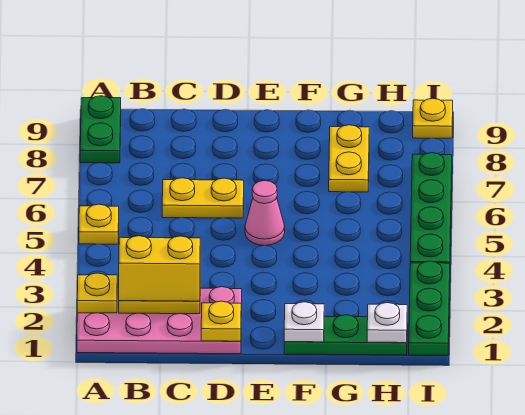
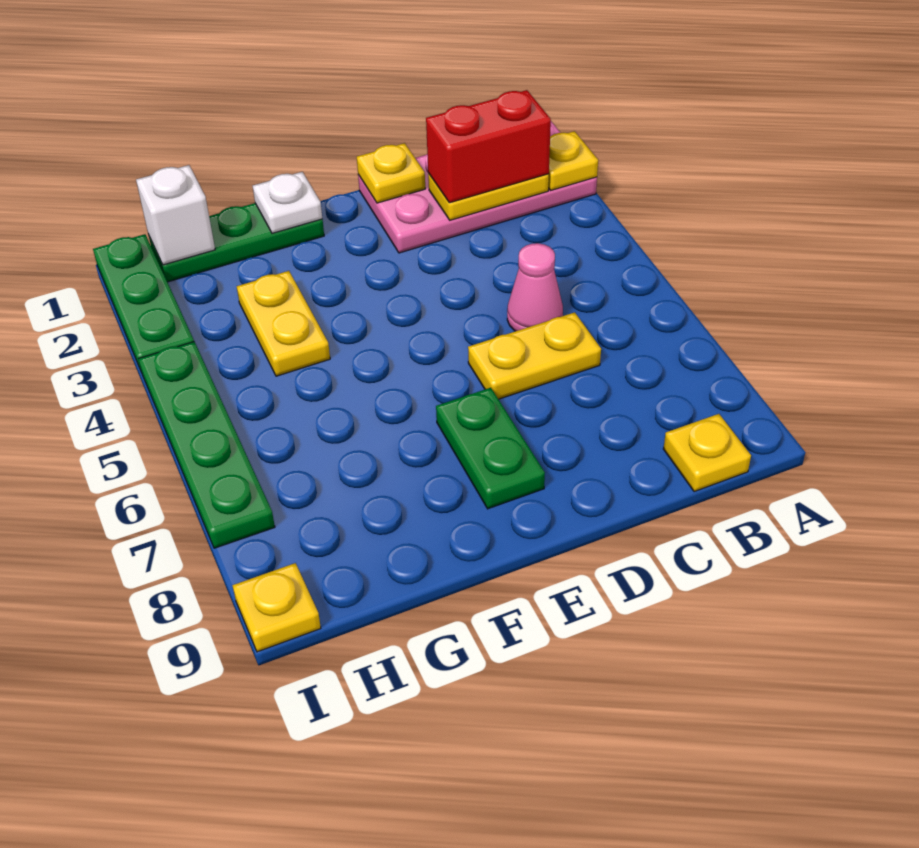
yellow plate A5 level 1 -> yellow plate B9 level 1
green plate A8:A9 level 1 -> green plate E7:E8 level 1
yellow brick B2:C2 level 3 -> red brick B2:C2 level 3
pink cone E5 level 1 -> pink cone C5 level 1
yellow plate G7:G8 level 1 -> yellow plate G3:G4 level 1
white plate H1 level 2 -> white brick H1 level 2

